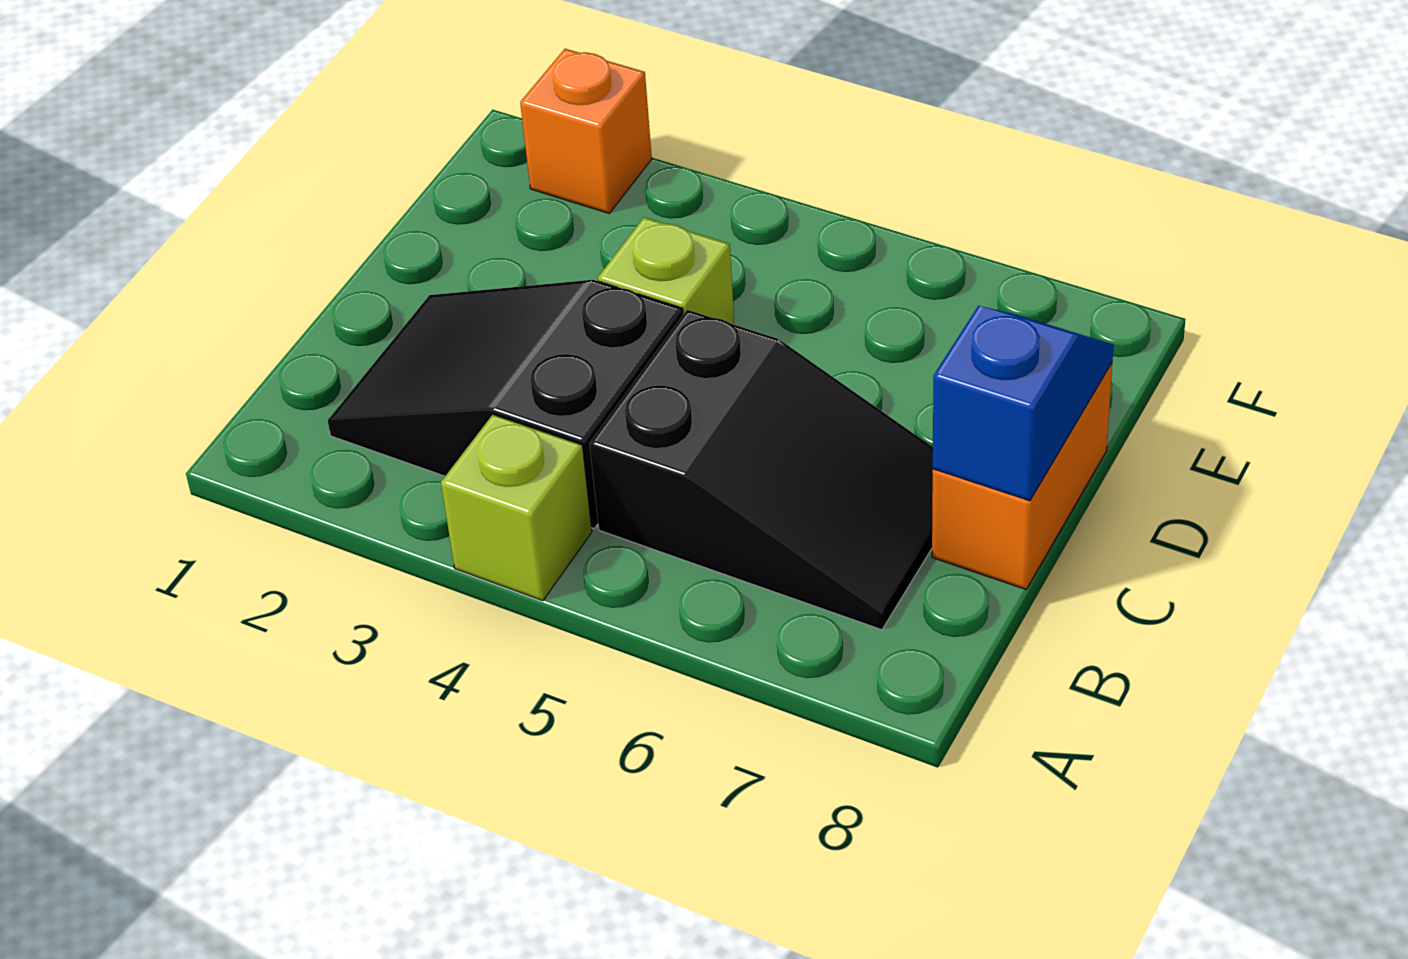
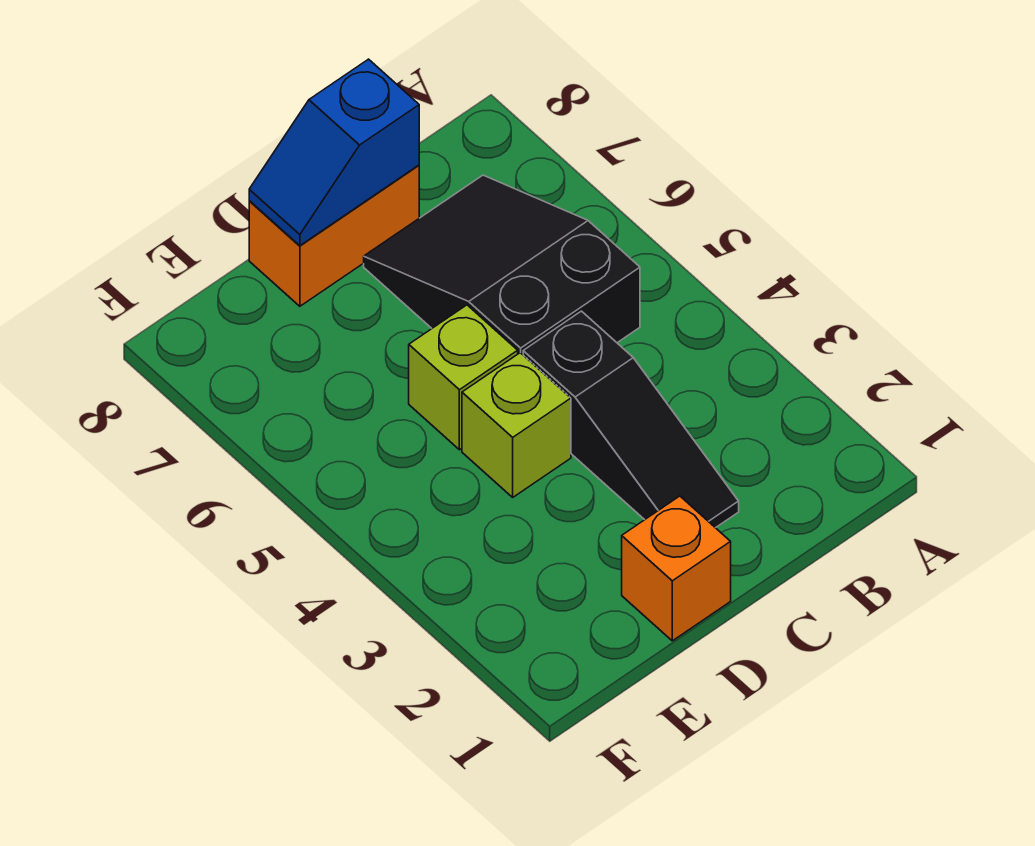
lime brick A4 level 1 -> lime brick D5 level 1
black slope B2:C4 level 1 top 4 -> black slope C2:C4 level 1 top 4
orange brick F2 level 1 -> orange brick D1 level 1

